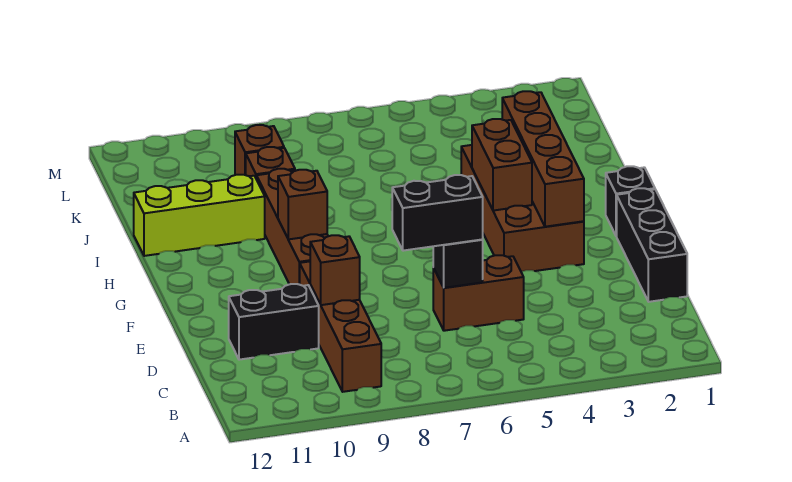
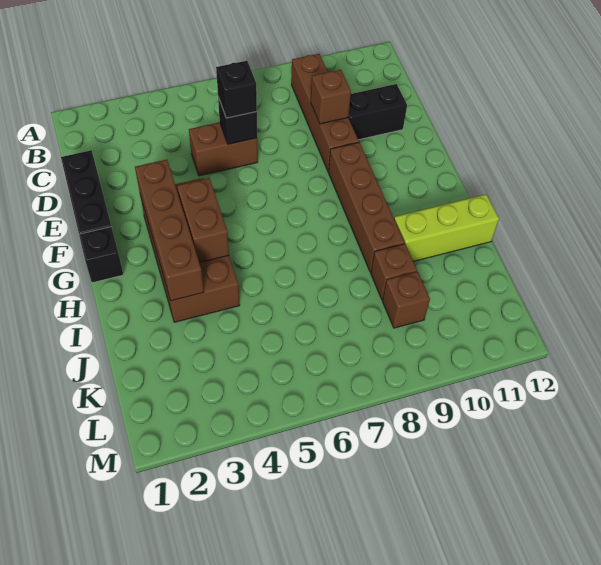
black brick D6:D7 level 3 -> black brick D6 level 3
brown brick G9 level 2 -> none

